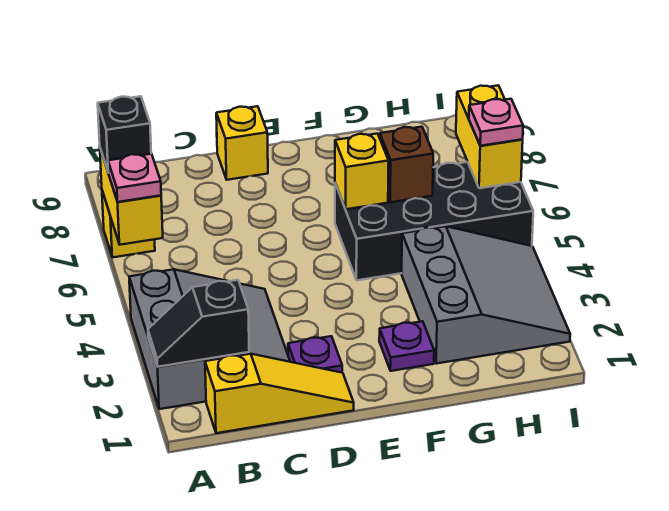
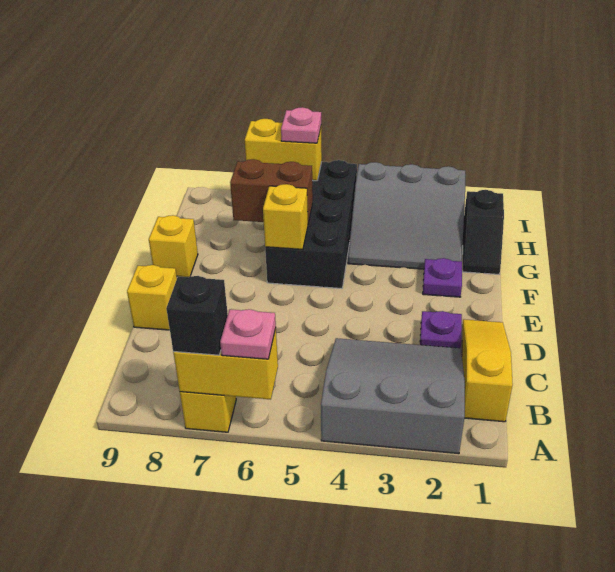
black slope A2:B2 level 2 top B -> black slope G1:H1 level 1 top H
none -> yellow brick F9 level 1
grey slope G2:I4 level 1 top G -> grey slope G2:I4 level 1 top I
brown brick G6 level 2 -> brown brick G6:G7 level 2

